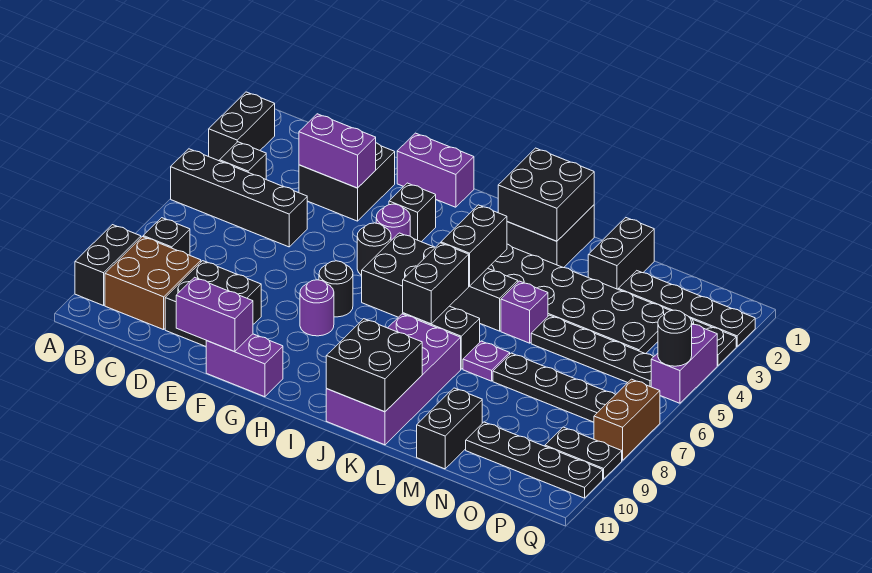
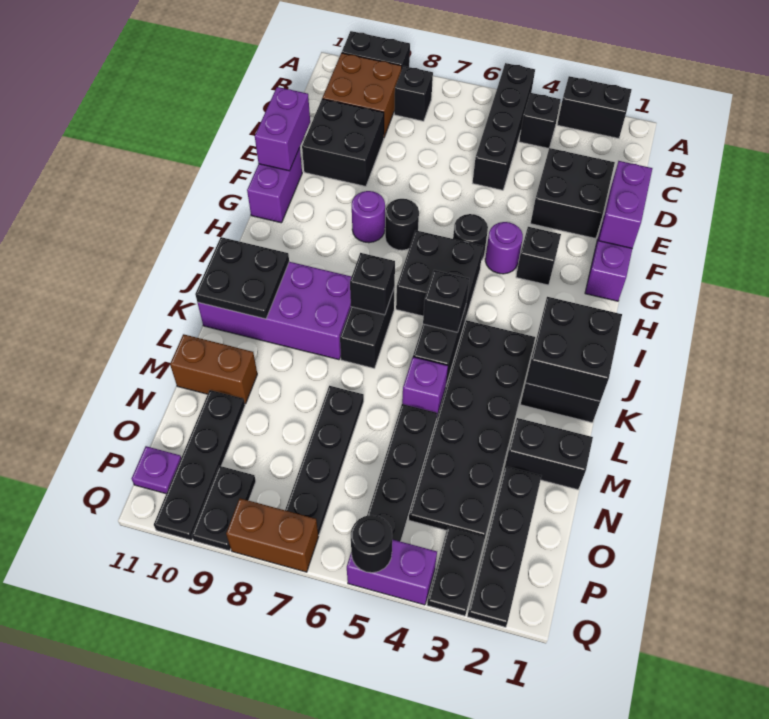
purple brick D3:E3 level 2 -> purple brick E1:F1 level 2
black brick J4:J5 level 2 -> black brick J5 level 2
black brick J6:J7 level 2 -> black brick J7 level 2
black brick J10:K11 level 2 -> black plate J10:K11 level 2
purple plate L7 level 1 -> purple plate P11 level 1
black brick M10:M11 level 1 -> brown brick M10:M11 level 1

